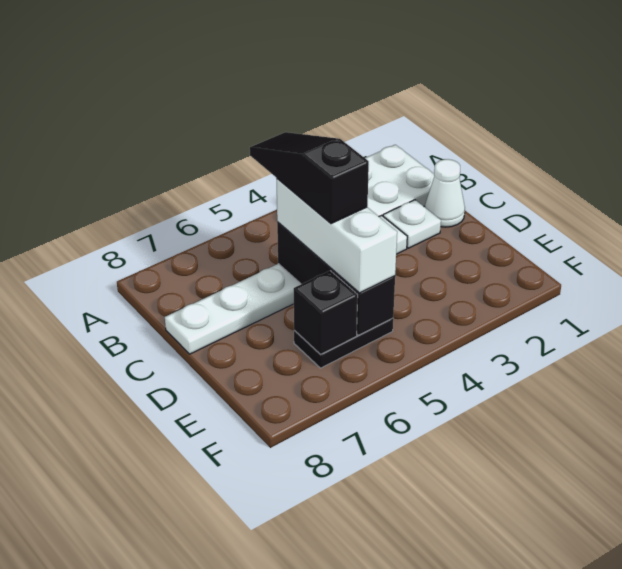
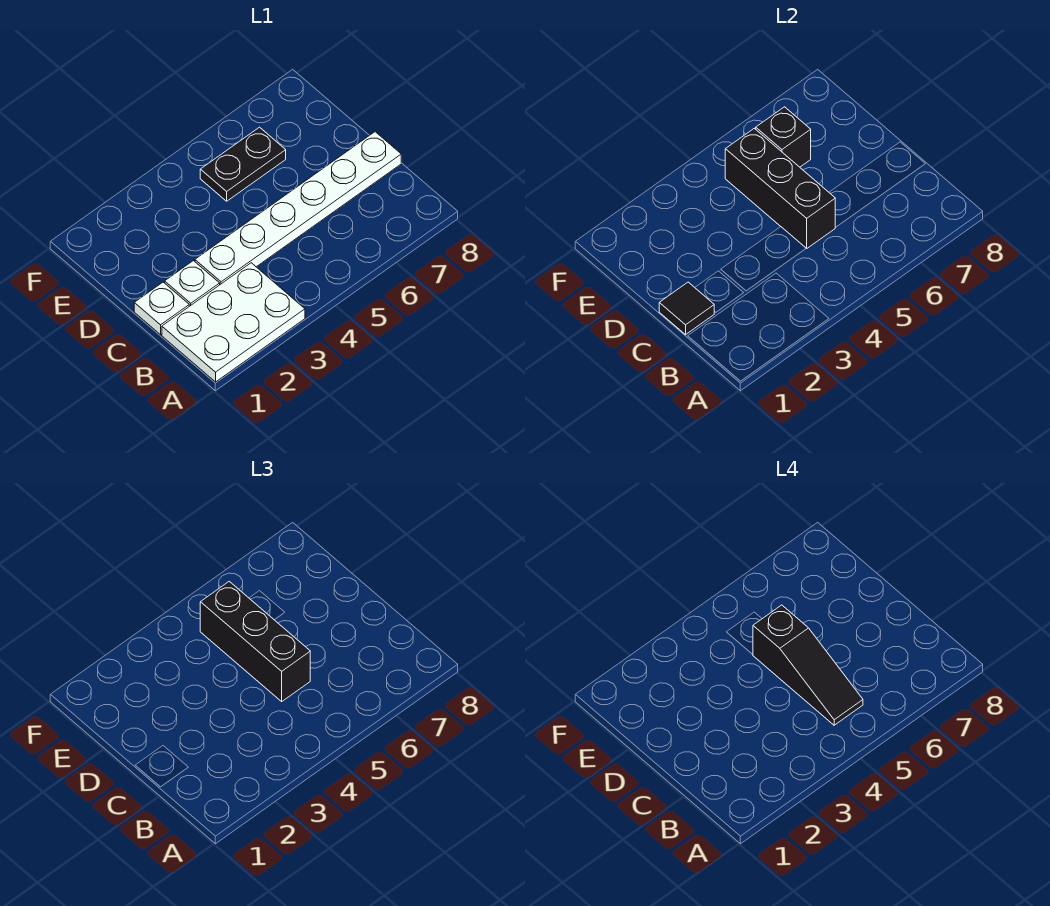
white cone C1 level 1 -> white plate C1 level 1
none -> black tile C1 level 2
white brick C5:E5 level 3 -> black brick C5:E5 level 3

